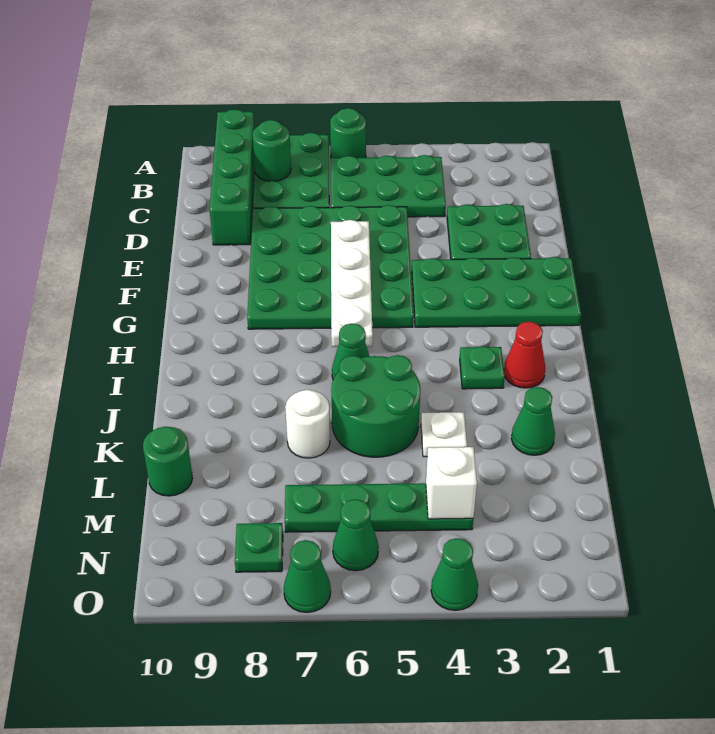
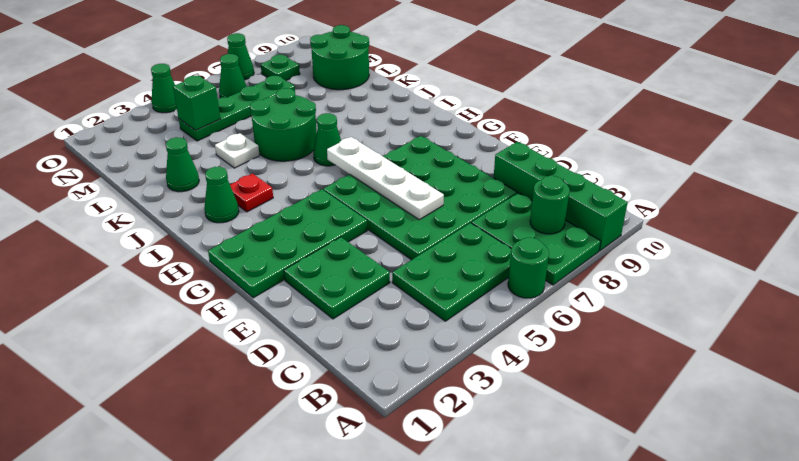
red cone I2 level 1 -> green cone I2 level 1
green plate I3 level 1 -> red plate I3 level 1
white round brick K7 level 1 -> none
green round brick L10 level 1 -> green round brick L9:M10 level 1
white brick M4 level 2 -> green brick M4 level 2

